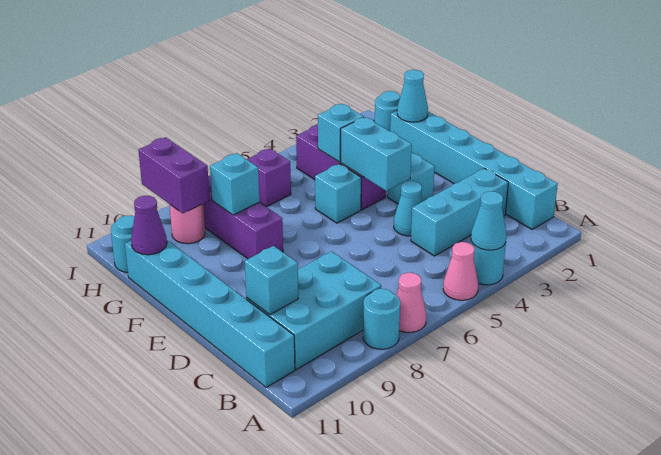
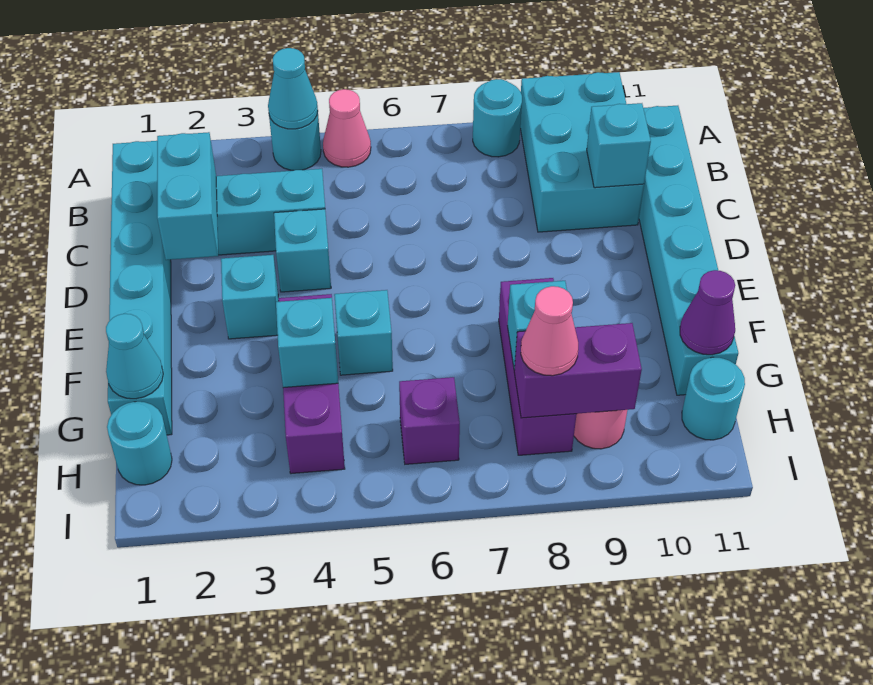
pink cone A7 level 1 -> pink cone H8 level 3
cyan brick B8:C10 level 1 -> cyan brick A9:C10 level 1
cyan cone D4 level 1 -> cyan brick D4 level 1
cyan brick E4:F4 level 2 -> cyan brick C2:D2 level 2
purple brick H9:I9 level 2 -> purple brick H8:H9 level 2

